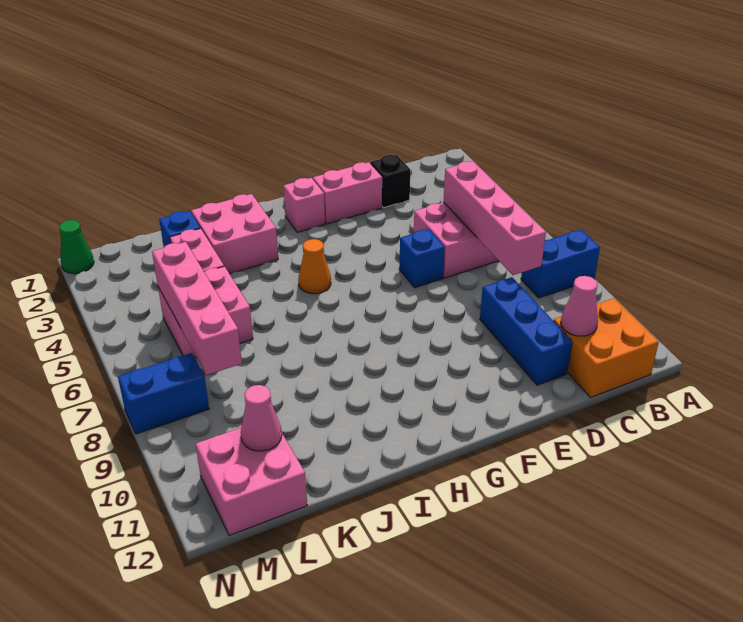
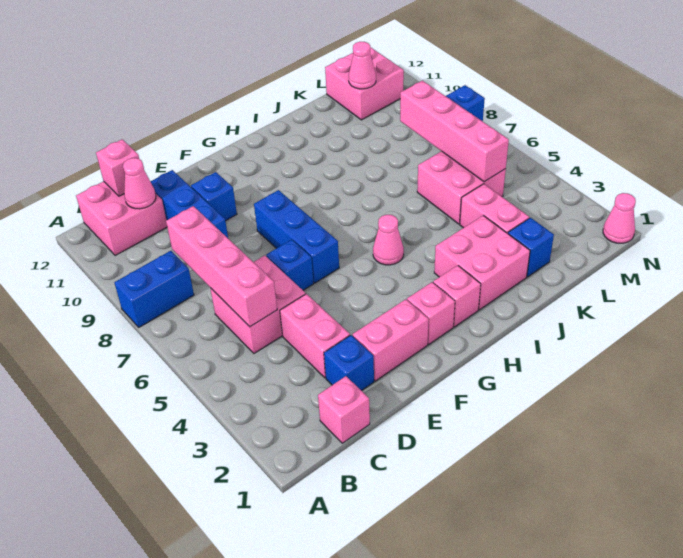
orange brick B11:C12 level 1 -> pink brick B11:C12 level 1
none -> pink brick C1 level 1
none -> pink brick C12 level 2
black brick D2 level 1 -> blue brick D2 level 1
none -> pink brick D3:D4 level 1
none -> blue brick E10 level 1
none -> blue brick F6:F8 level 1
none -> pink brick H2 level 1
orange cone H5 level 1 -> pink cone H5 level 1
green cone N1 level 1 -> pink cone N1 level 1

